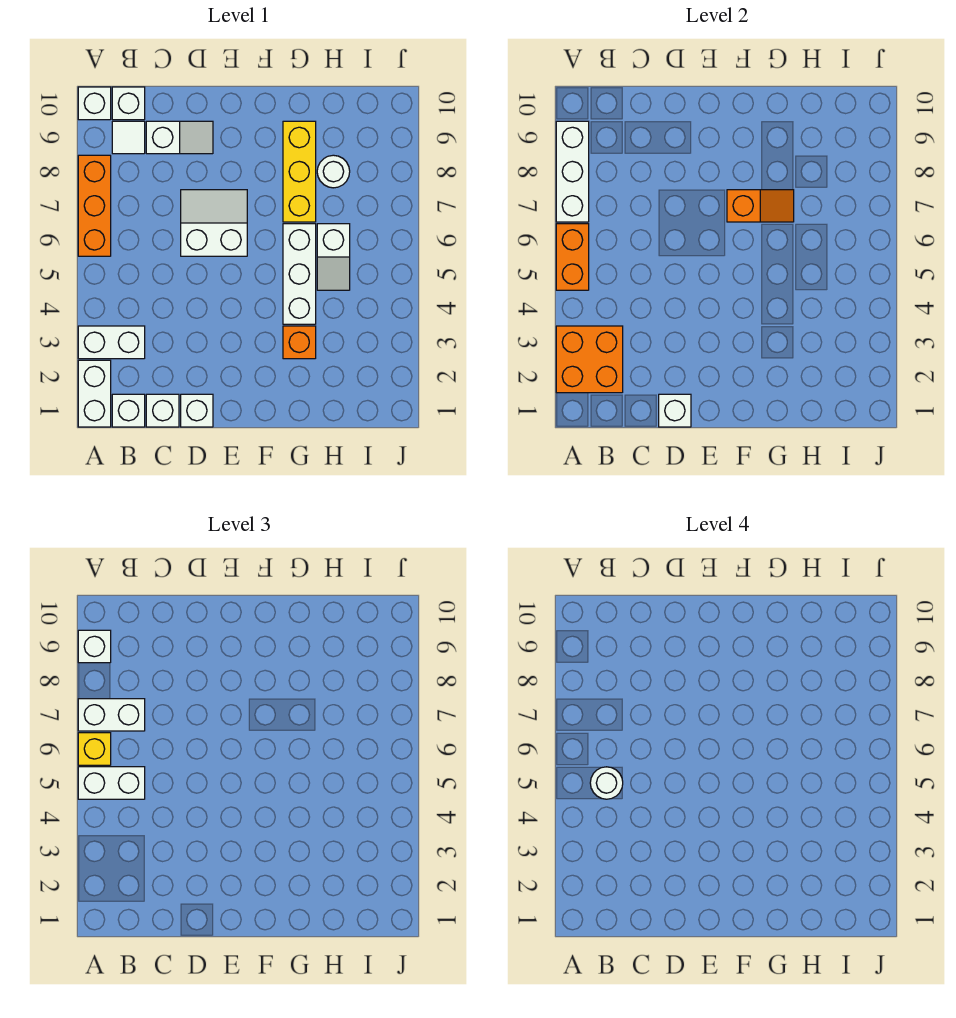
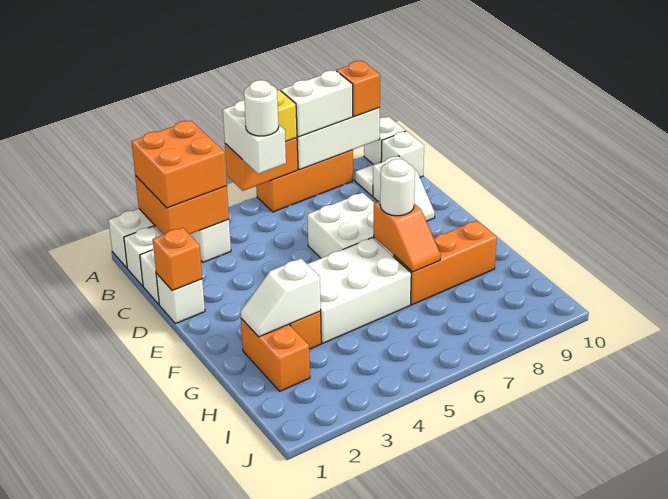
none -> orange brick A2:B3 level 3
white brick A7:B7 level 3 -> white brick A7:A8 level 3
white brick A9 level 3 -> orange brick A9 level 3
white brick D1 level 2 -> orange brick D1 level 2
white slope D6:E7 level 1 top 6 -> white brick D6:E7 level 1
none -> orange brick G2:H2 level 1
white brick G4:G6 level 1 -> white brick F4:G6 level 1
yellow brick G7:G9 level 1 -> orange brick G7:G9 level 1
white slope H5:H6 level 1 top 6 -> white slope G2:G3 level 2 top 3
white round brick H8 level 1 -> white round brick F7 level 3

